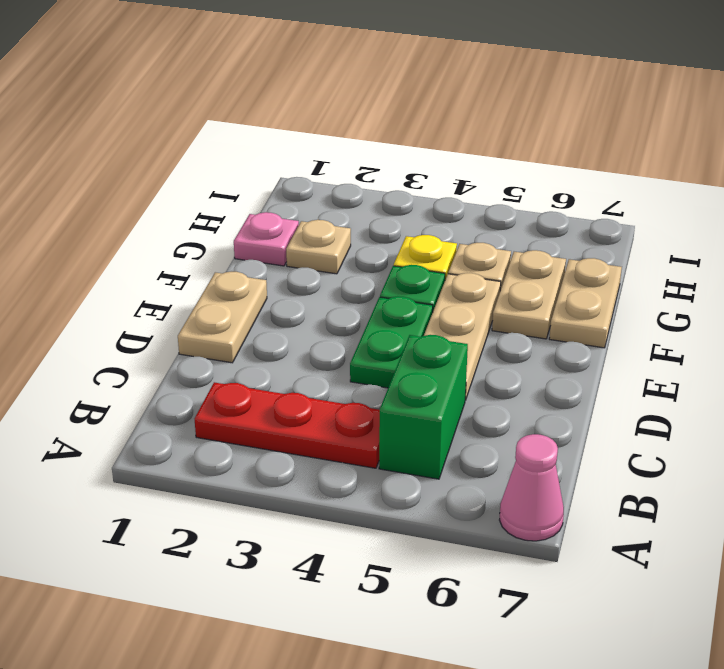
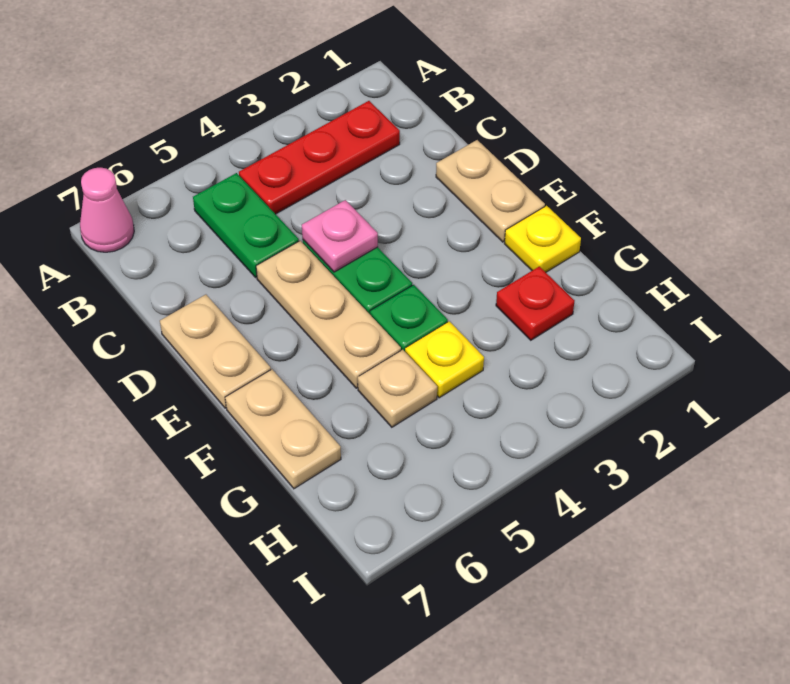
green brick B5:C5 level 1 -> green plate B5:C5 level 1
none -> yellow plate F1 level 1
tan plate F6:G6 level 1 -> tan plate D7:E7 level 1
pink plate G1 level 1 -> pink plate D4 level 2
tan plate G2 level 1 -> red plate G2 level 1

